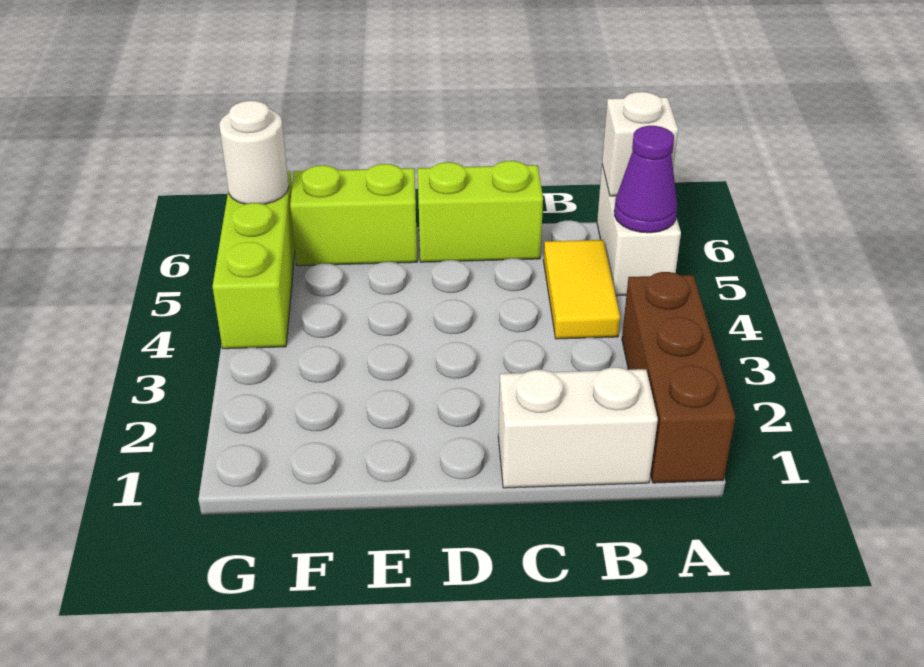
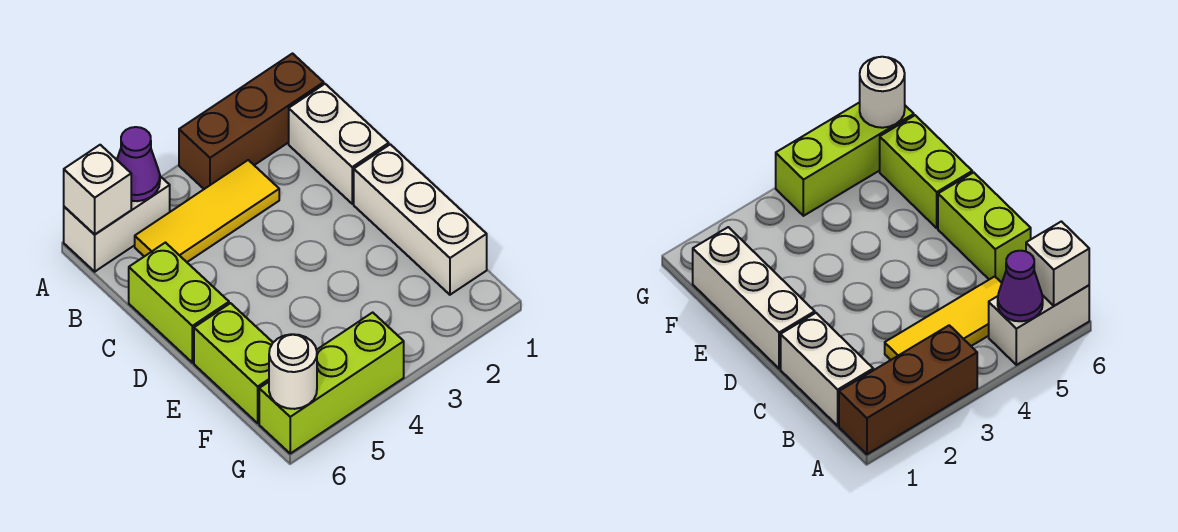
yellow tile B4:B5 level 1 -> yellow tile B3:B5 level 1
none -> white brick D1:F1 level 1

